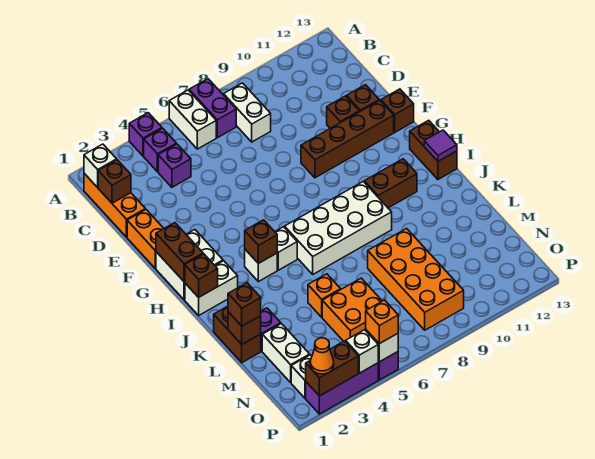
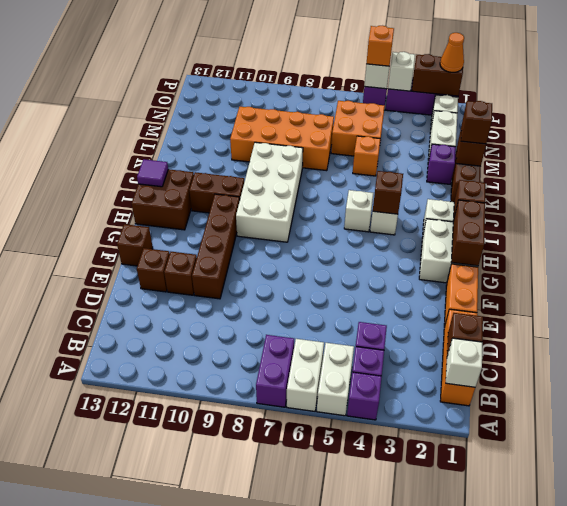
white brick B8:C8 level 1 -> white brick A5:B5 level 1
brown brick F9:F12 level 1 -> brown brick E10:H10 level 1
brown brick H13:I13 level 1 -> brown brick H12:I13 level 1
white brick I6:J9 level 1 -> white brick H8:K9 level 1
orange brick L8:O9 level 1 -> orange brick L7:M10 level 1

